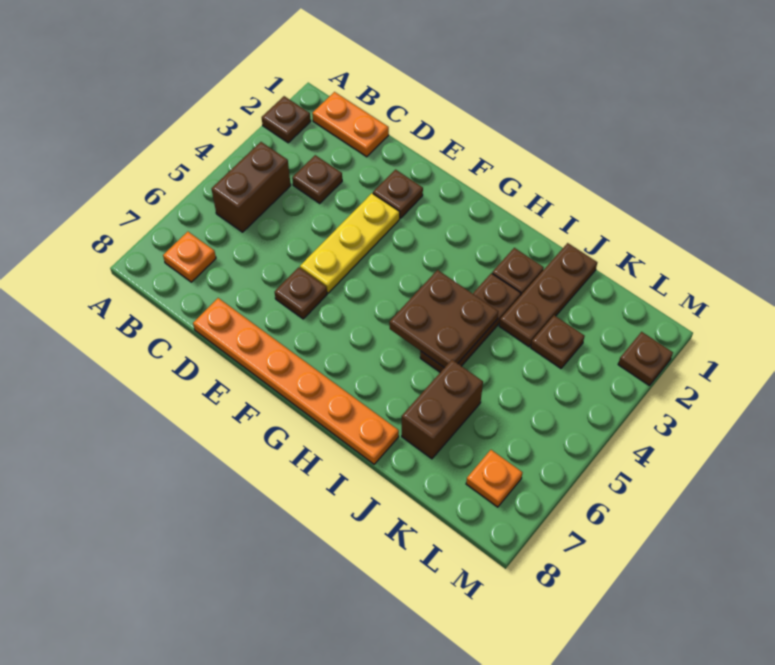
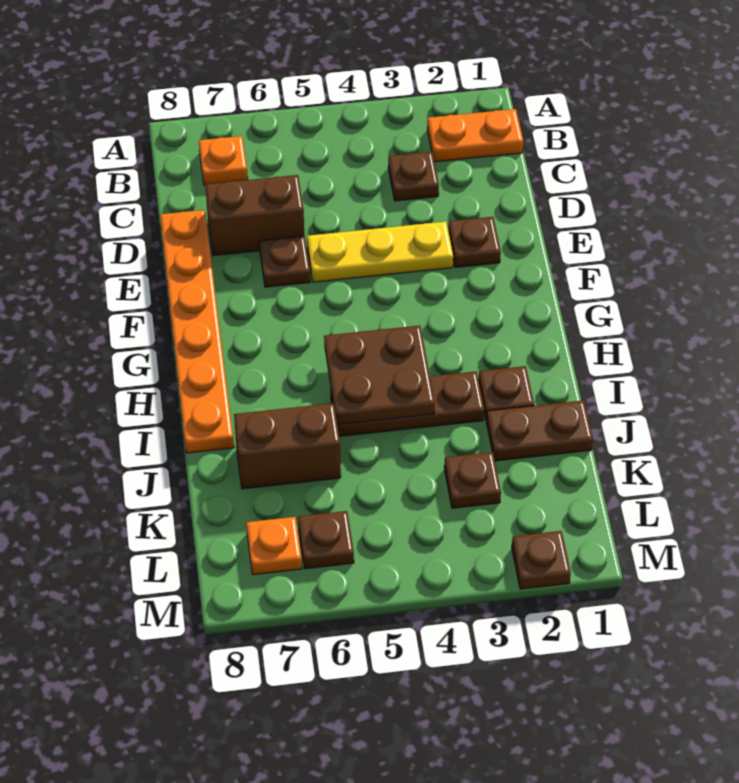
brown plate A2 level 1 -> brown plate L6 level 1
orange plate B1:C1 level 1 -> orange plate B1:B2 level 1
brown brick B4:B5 level 1 -> brown brick D6:D7 level 1
brown plate J1:J3 level 1 -> brown plate J1:J2 level 1

